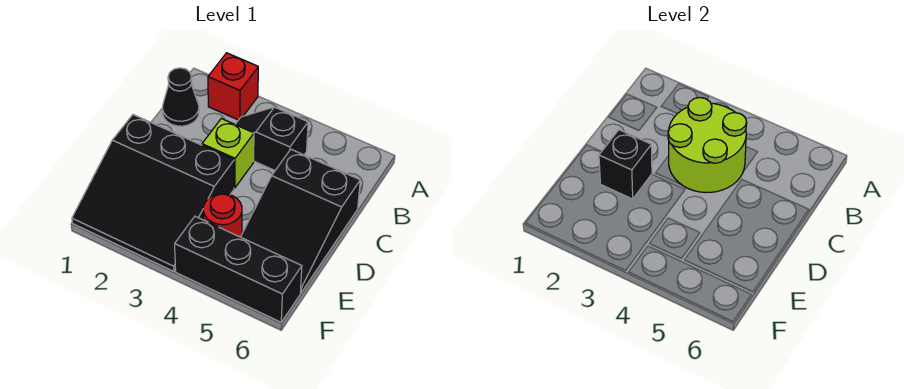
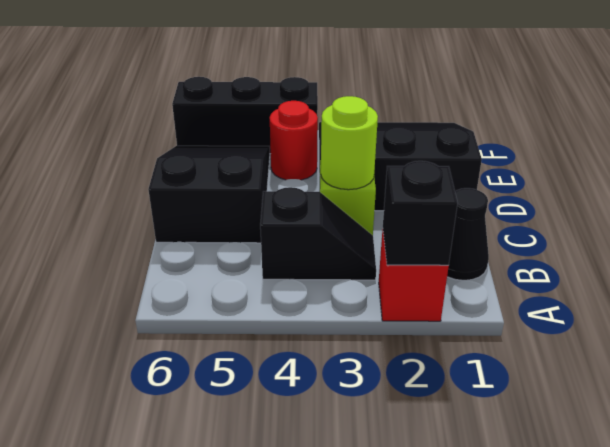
lime round brick B3:C4 level 2 -> lime round brick C3 level 2
black brick D2 level 2 -> black brick A2 level 2

